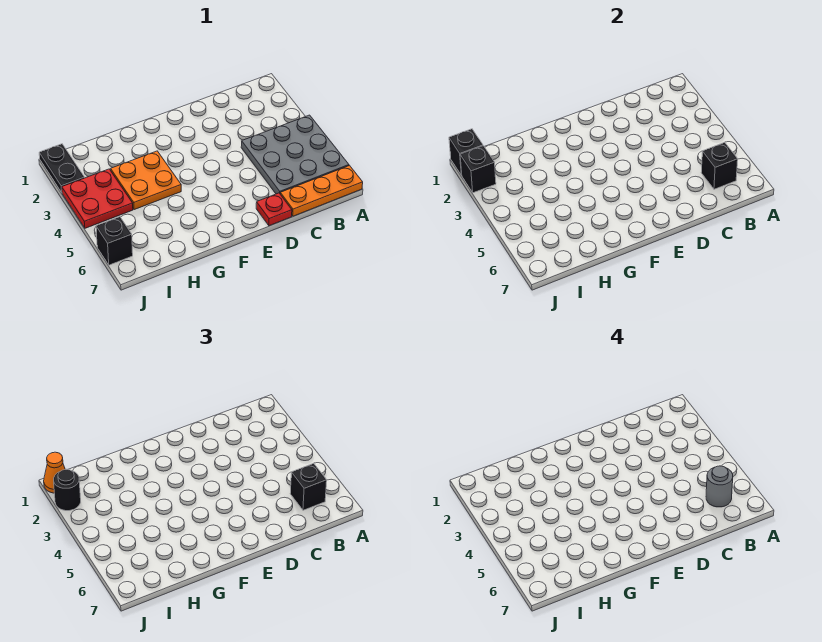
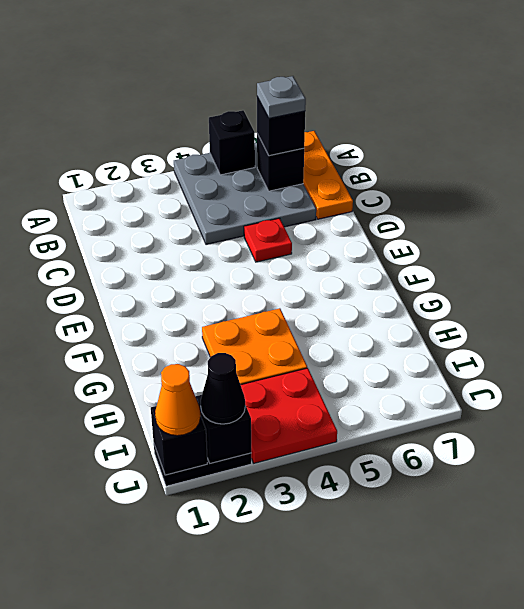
grey round brick B6 level 4 -> grey plate B6 level 4
red plate D7 level 1 -> red plate D5 level 1
black round brick J2 level 3 -> black cone J2 level 3
black brick J6 level 1 -> black brick A5 level 2

